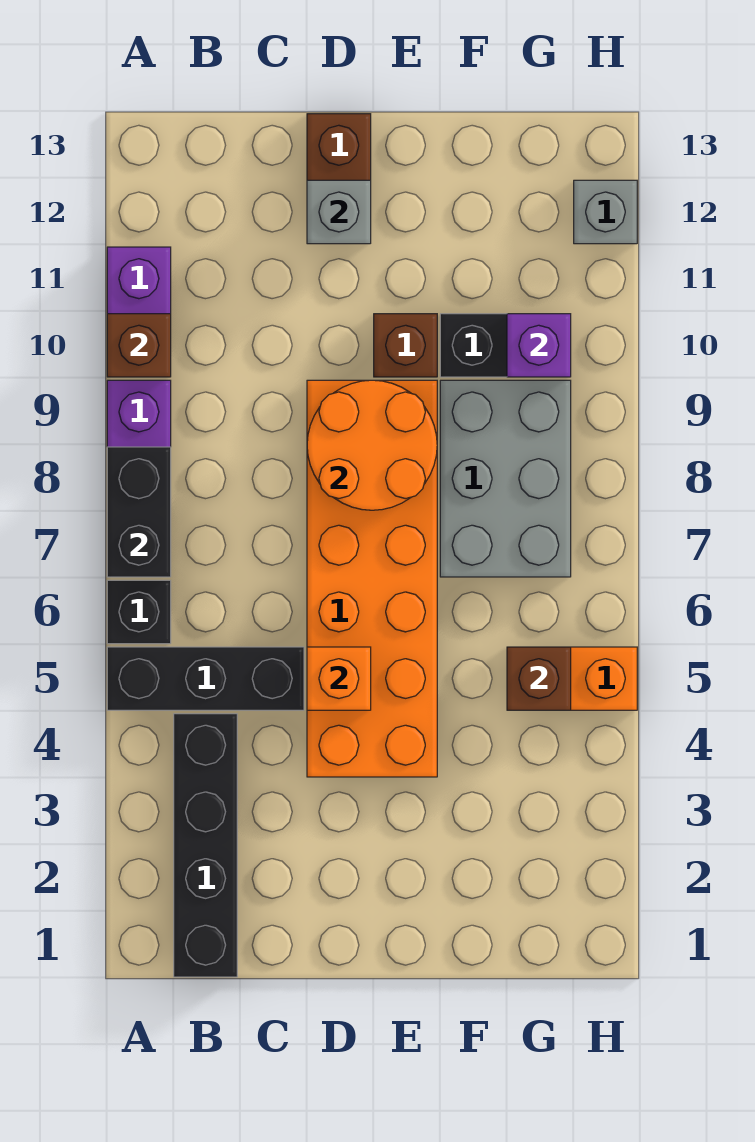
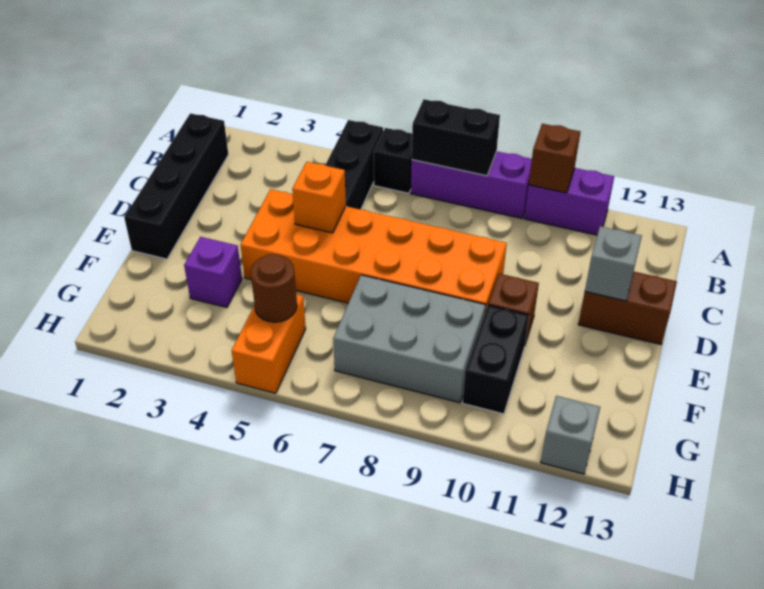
black brick B1:B4 level 1 -> black brick B1:E1 level 1
orange round brick D8:E9 level 2 -> none
brown brick G5 level 2 -> brown round brick G5 level 2
purple brick G10 level 2 -> purple brick F3 level 1

